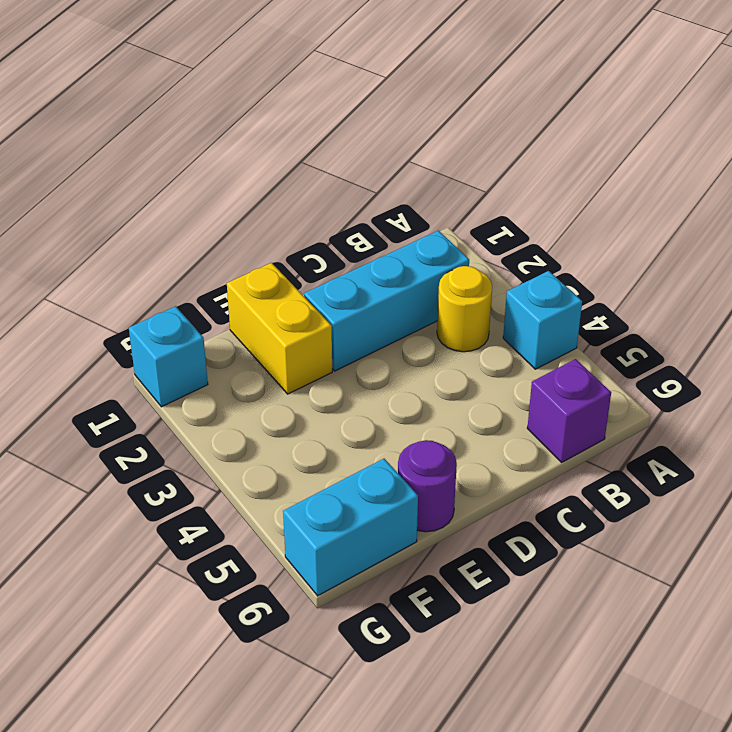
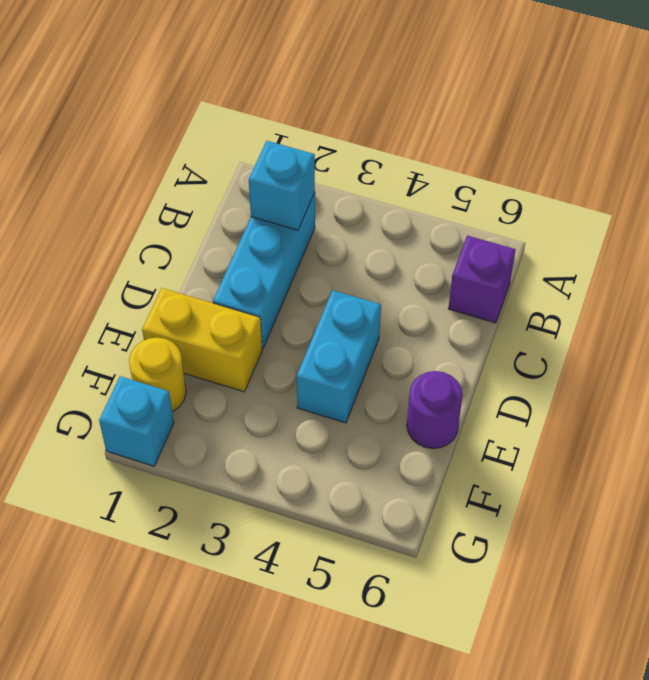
cyan brick A4 level 1 -> cyan brick B2 level 2
yellow round brick B3 level 1 -> yellow round brick F1 level 1
cyan brick F6:G6 level 1 -> cyan brick D4:E4 level 1

